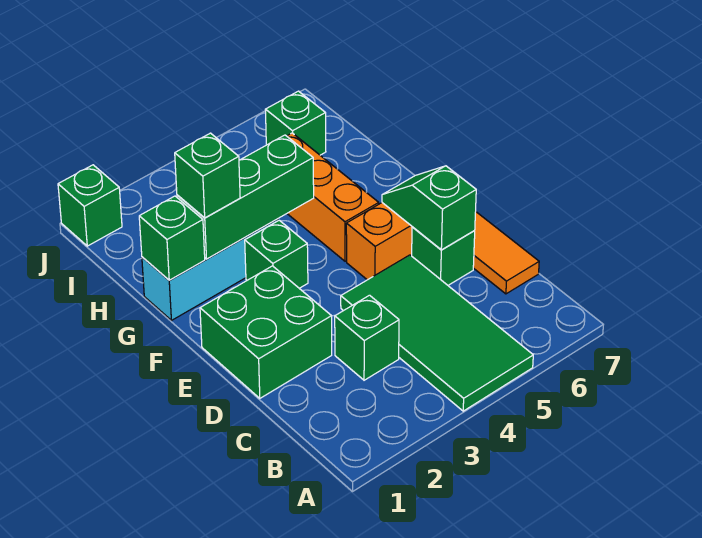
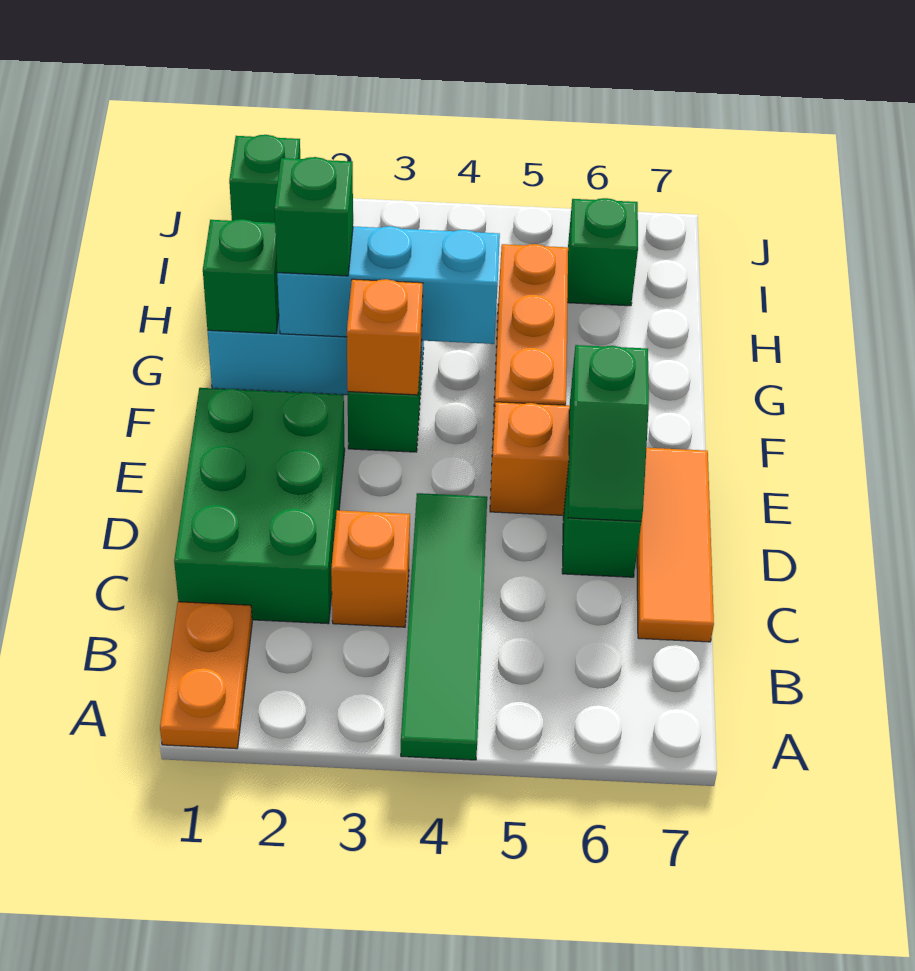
none -> orange plate A1:B1 level 1
green tile A4:D5 level 1 -> green tile A4:D4 level 1
green brick C3 level 1 -> orange brick C3 level 1
green brick D1:E2 level 1 -> green brick C1:E2 level 1
green slope D6:E6 level 2 top D -> green slope D6:E6 level 2 top E
none -> orange brick F3 level 2
green brick G2:G4 level 2 -> cyan brick G2:G4 level 2

